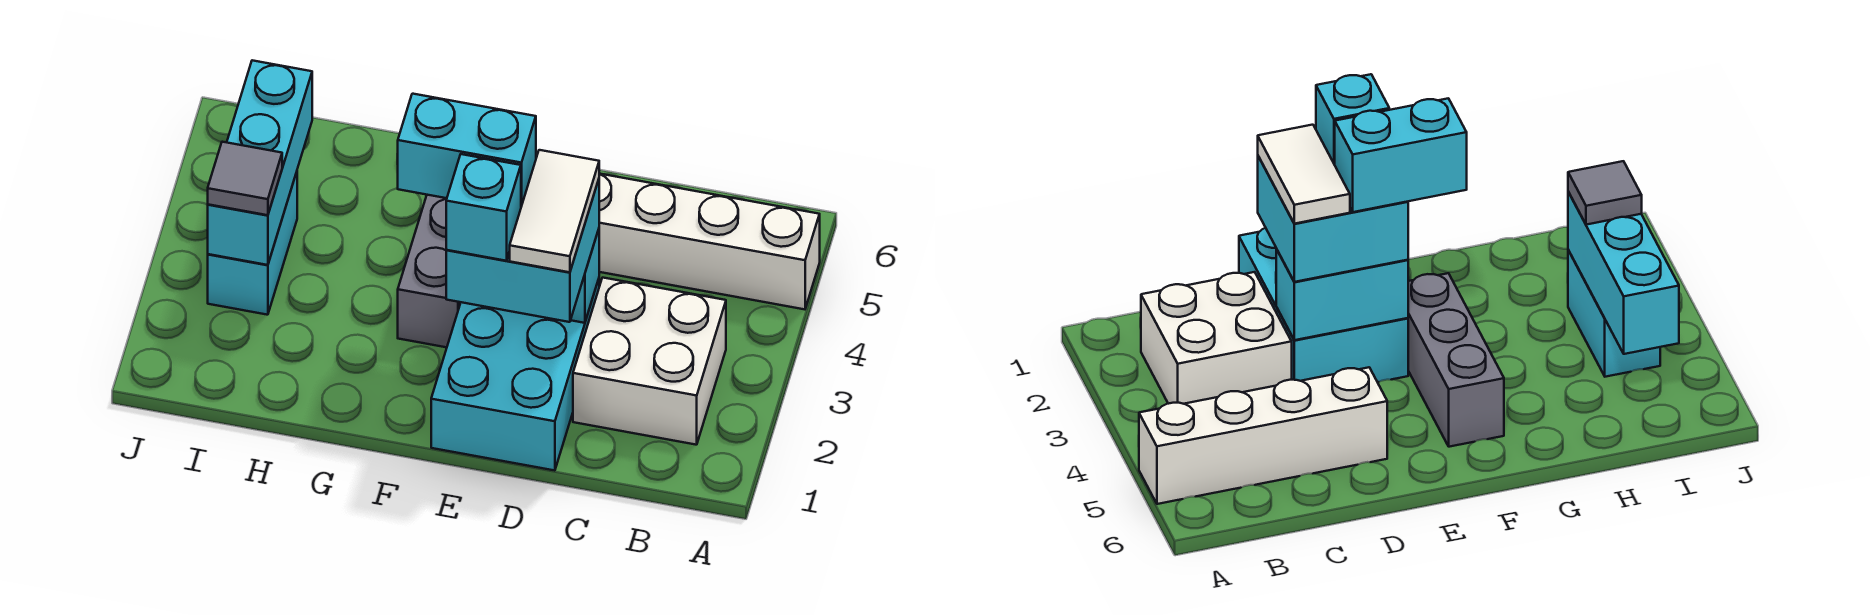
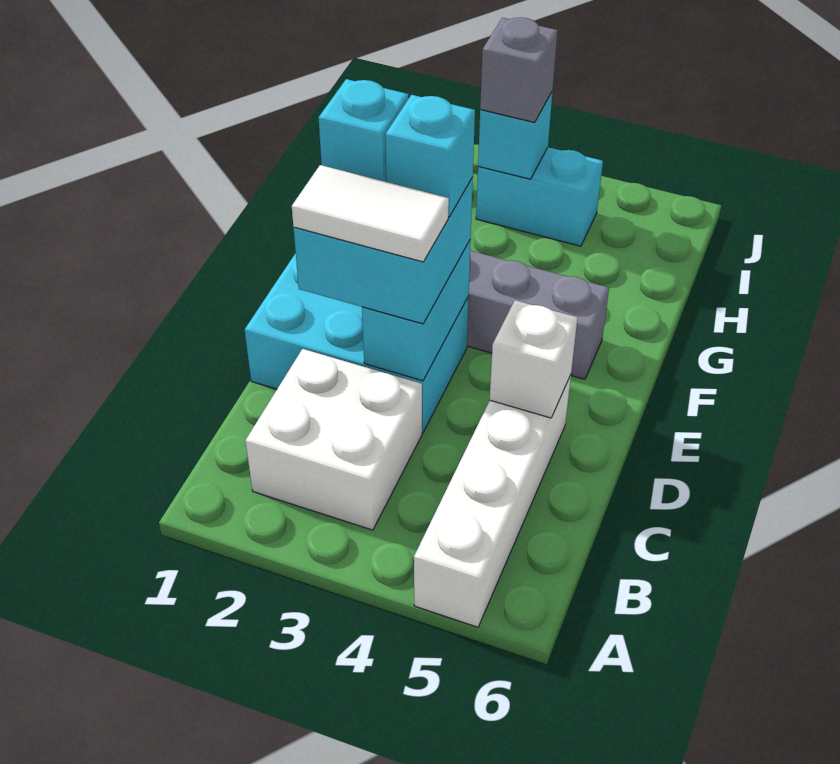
none -> white brick D5 level 2
cyan brick E3:F3 level 4 -> cyan brick E3 level 4
cyan brick I3:I5 level 2 -> cyan brick I3 level 2
grey tile I3 level 3 -> grey brick I3 level 3

